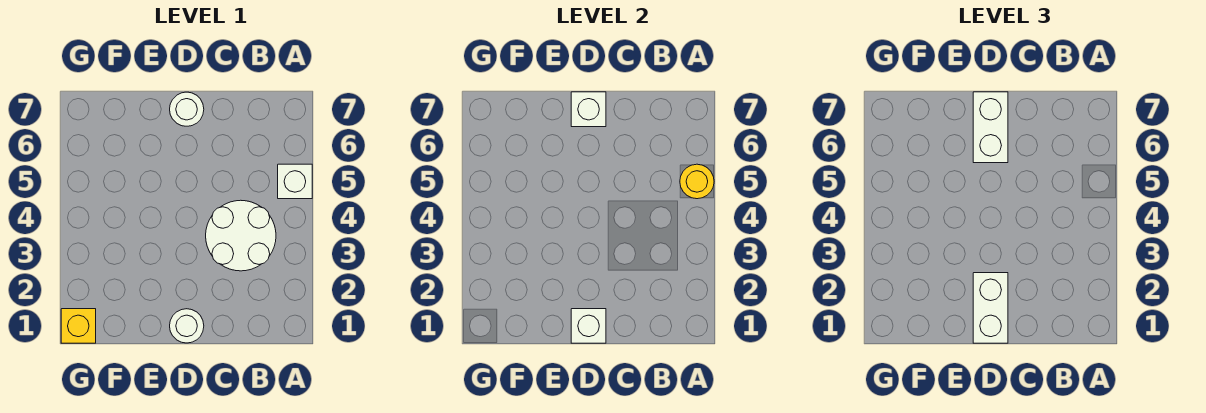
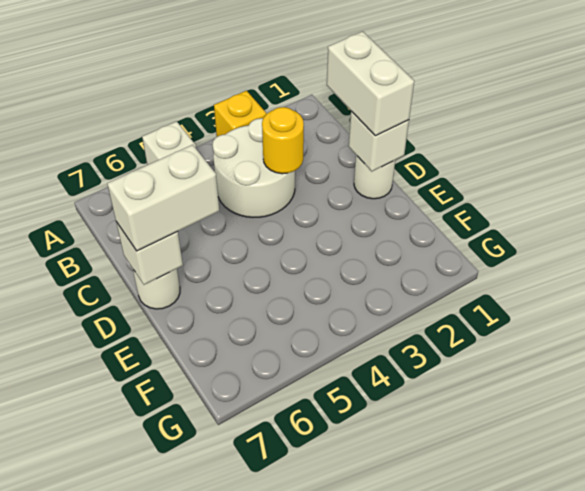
yellow round brick A5 level 2 -> yellow round brick C3 level 2
white brick D1:D2 level 3 -> white brick C1:D1 level 3
yellow brick G1 level 1 -> yellow brick A3 level 1

